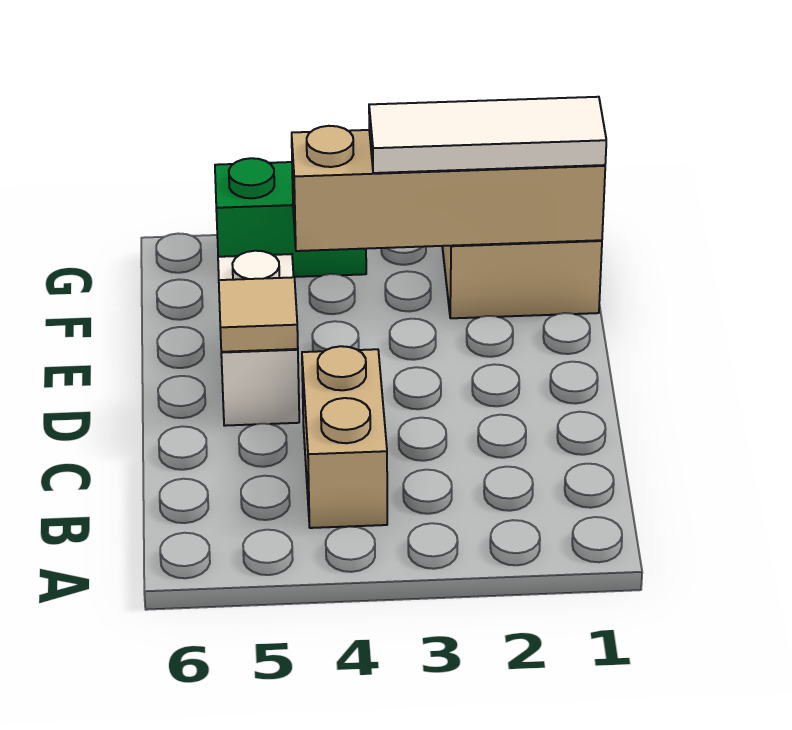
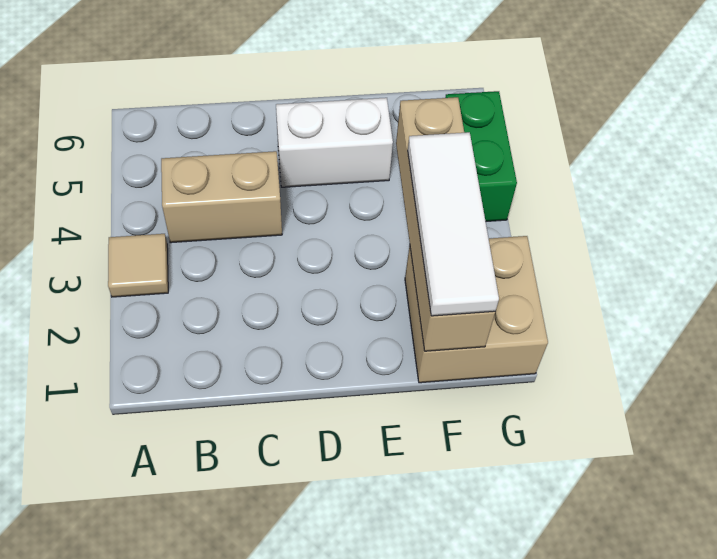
tan tile D5 level 2 -> tan tile A3 level 1

